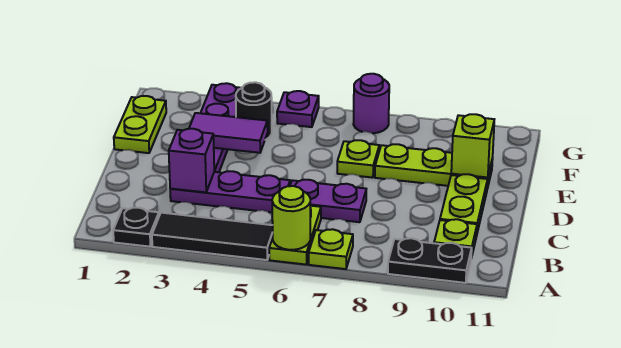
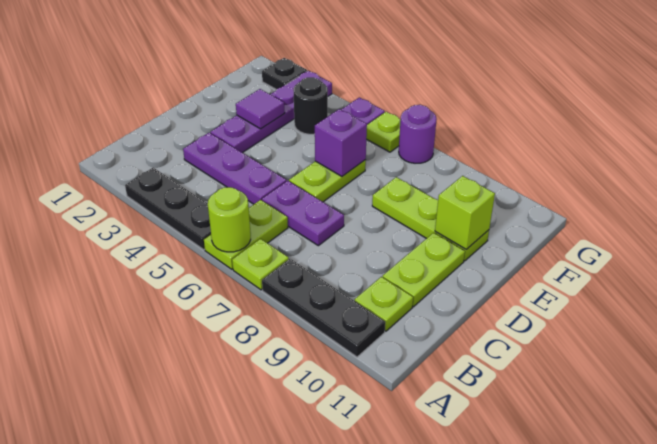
black plate A2 level 1 -> black plate G2 level 1
black tile A3:A5 level 1 -> black plate A3:A5 level 1
black plate A9:A10 level 1 -> black plate A8:A10 level 1
purple brick C3 level 2 -> purple brick E6 level 2
lime plate E1:F1 level 1 -> lime plate D6:E6 level 1
purple tile E3:E4 level 2 -> purple tile E3 level 2
lime plate E7 level 1 -> lime plate G6 level 1

